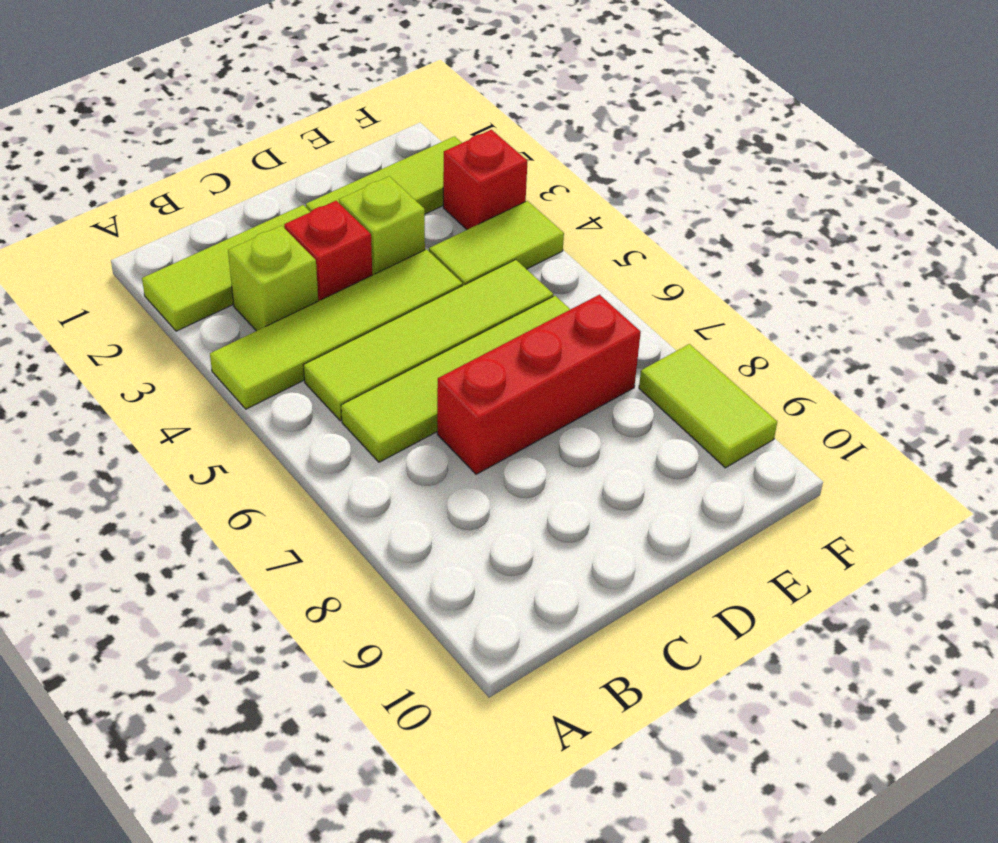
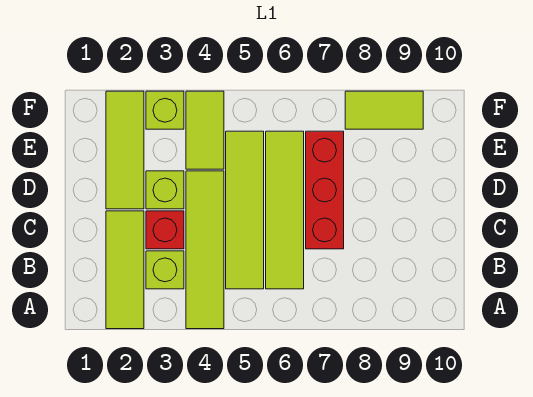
red brick F3 level 1 -> lime brick F3 level 1

